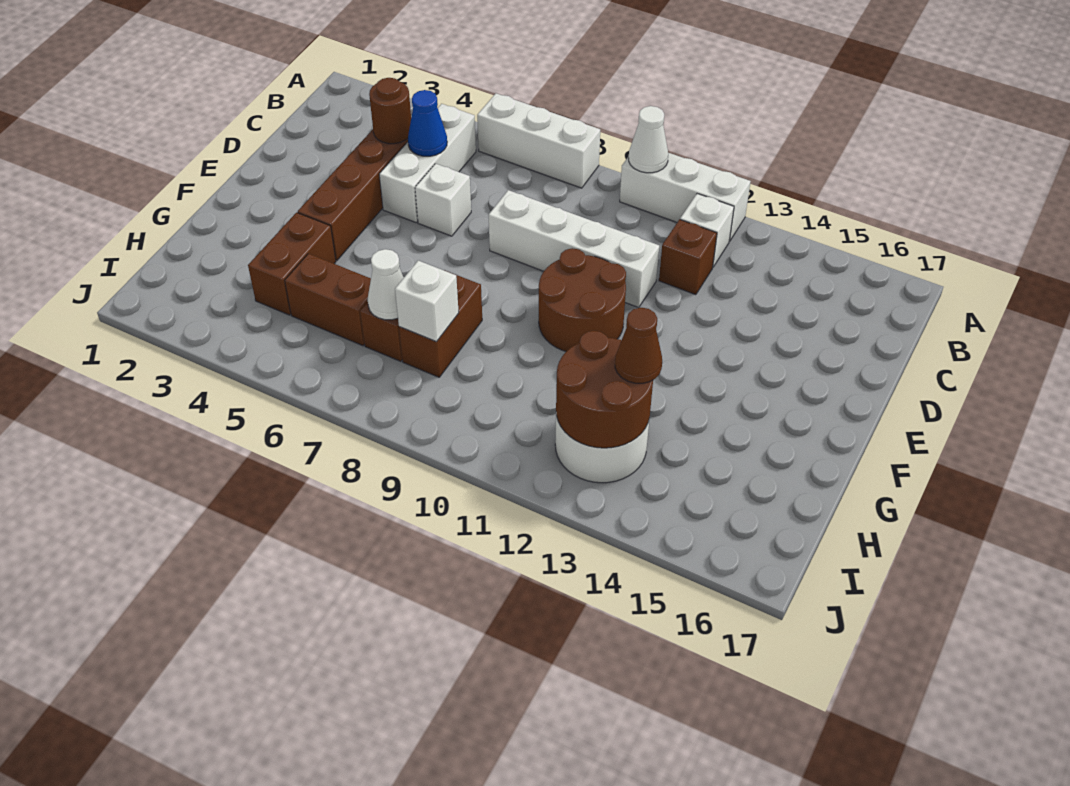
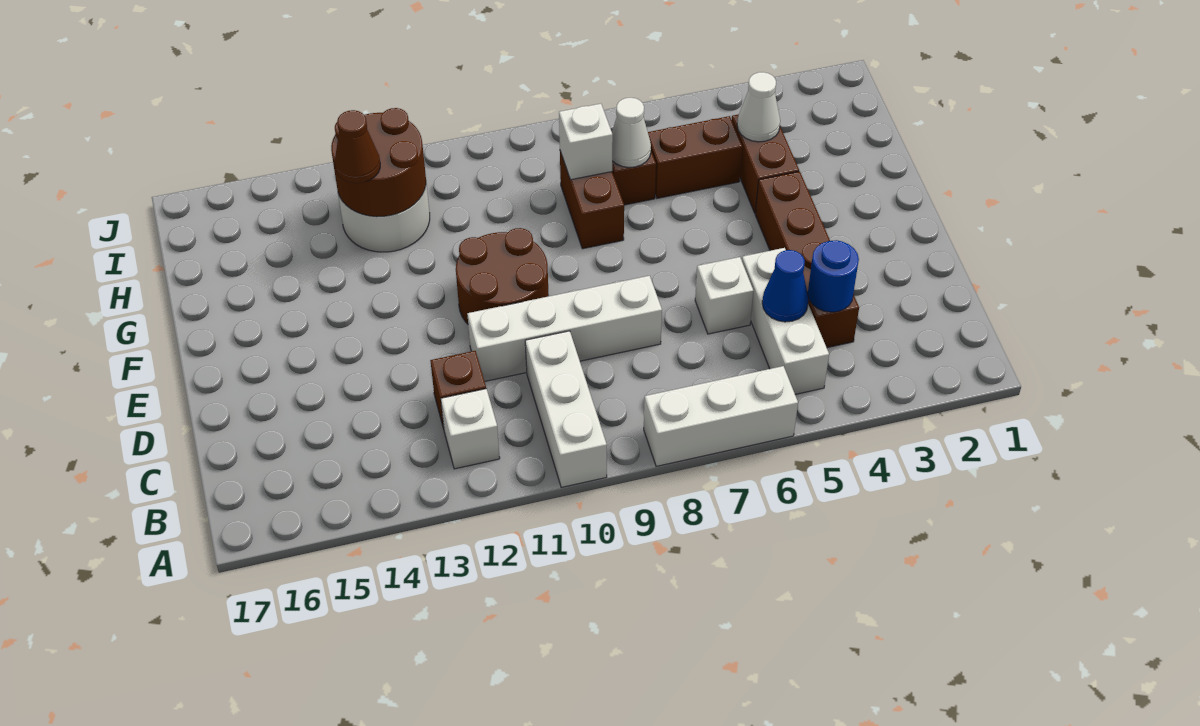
white brick A10:A12 level 1 -> white brick A10:C10 level 1
white cone A10 level 2 -> white cone H4 level 2
brown round brick C4 level 2 -> blue round brick C4 level 2

